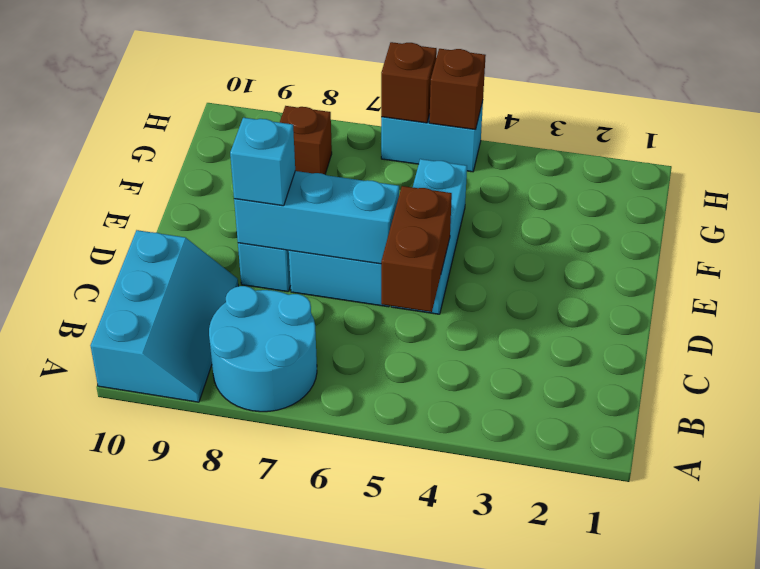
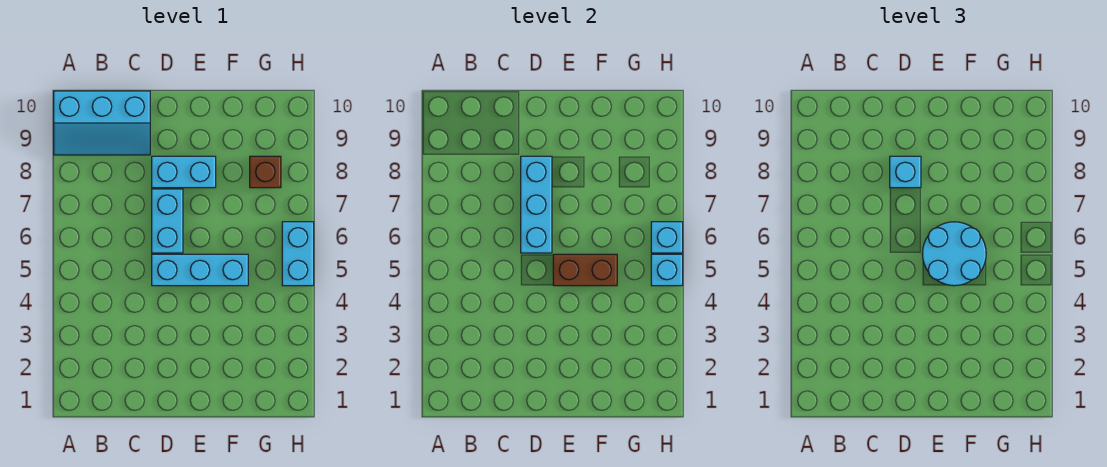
cyan round brick A7:B8 level 1 -> cyan round brick E5:F6 level 3
brown brick C5:D5 level 2 -> brown brick E5:F5 level 2
brown brick H5 level 2 -> cyan brick H5 level 2
brown brick H6 level 2 -> cyan brick H6 level 2

